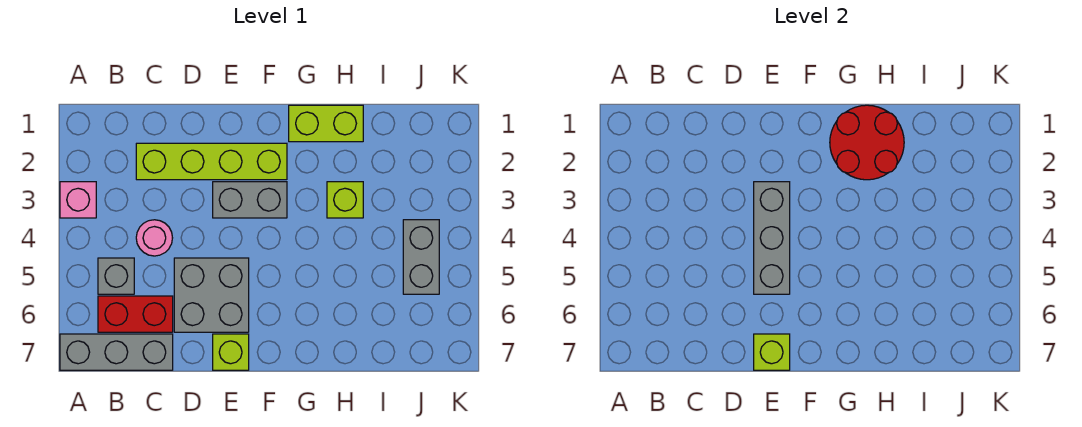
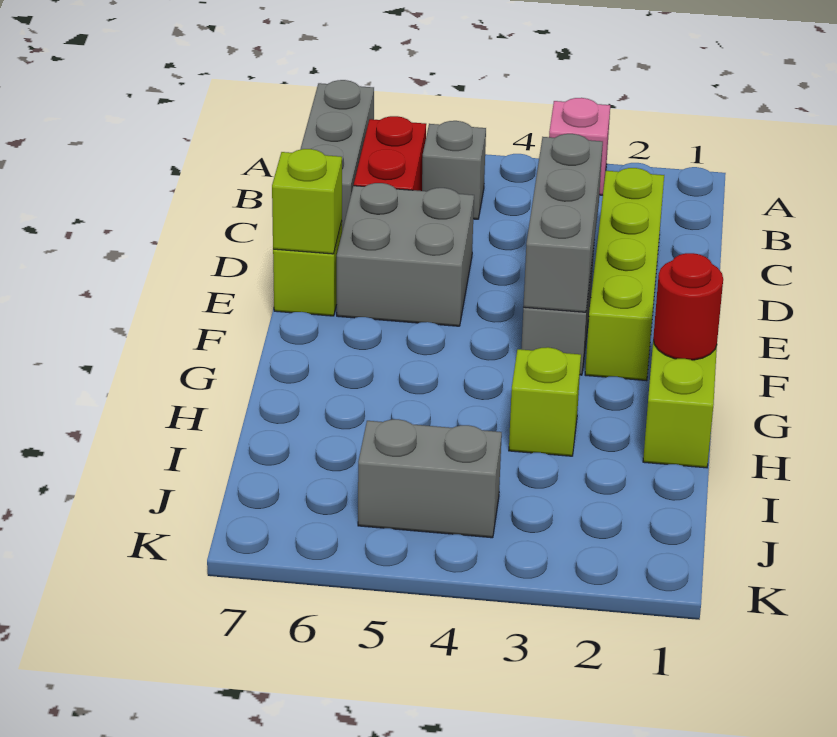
pink round brick C4 level 1 -> none
grey brick E3:E5 level 2 -> grey brick D3:F3 level 2
red round brick G1:H2 level 2 -> red round brick G1 level 2

